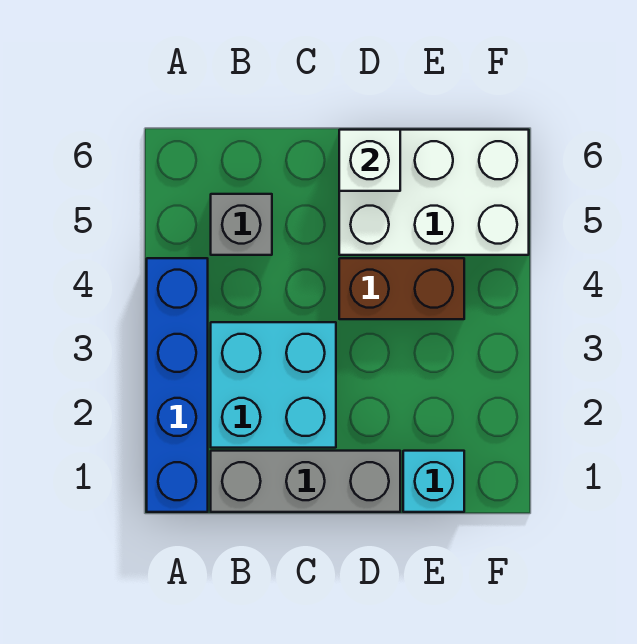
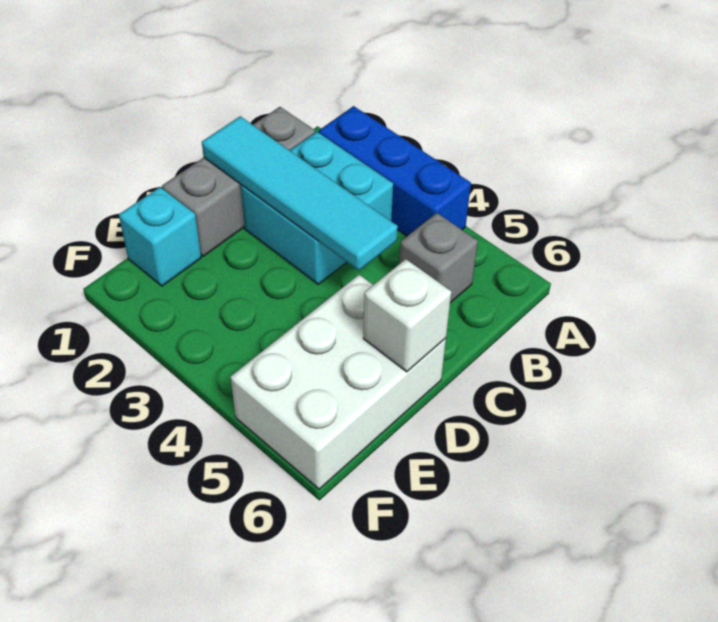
blue brick A1:A4 level 1 -> blue brick A2:A4 level 1
none -> cyan tile C1:C4 level 2
brown brick D4:E4 level 1 -> none

